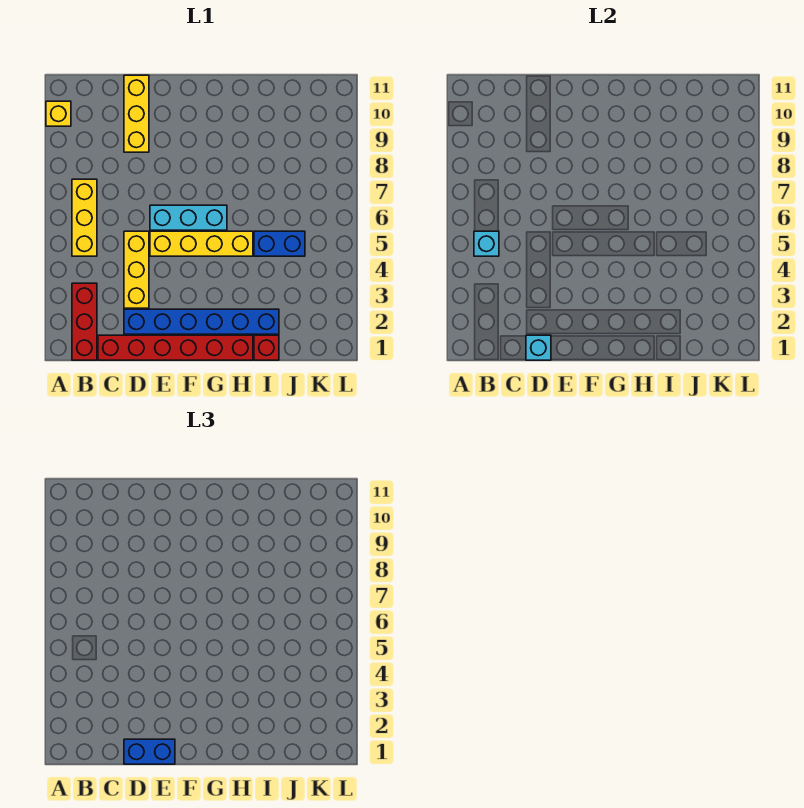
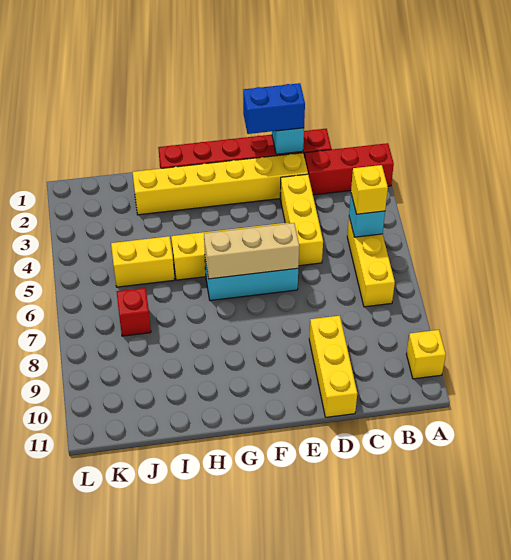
red brick B1:B3 level 1 -> red brick A2:C2 level 1
none -> yellow brick B5 level 3
blue brick D2:I2 level 1 -> yellow brick D2:I2 level 1
none -> tan brick E6:G6 level 2
red brick I1 level 1 -> red brick J7 level 1
blue brick I5:J5 level 1 -> yellow brick I5:J5 level 1

